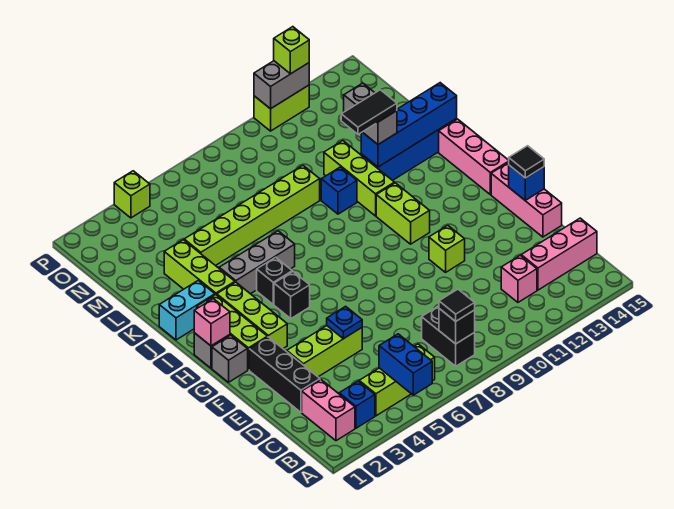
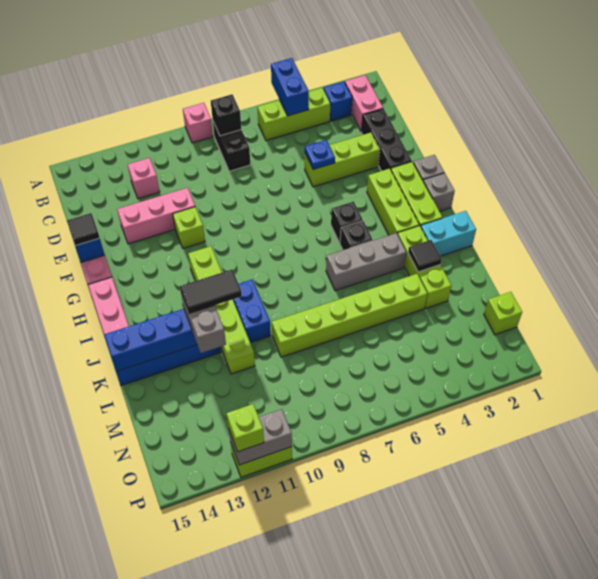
black tile B8 level 3 -> black tile K3 level 2
pink brick C13:C15 level 1 -> pink brick E11:E13 level 1
pink brick H1 level 2 -> pink brick A9 level 1
blue brick K10 level 1 -> blue brick J10:K10 level 1
lime brick P4 level 1 -> lime brick N1 level 1

